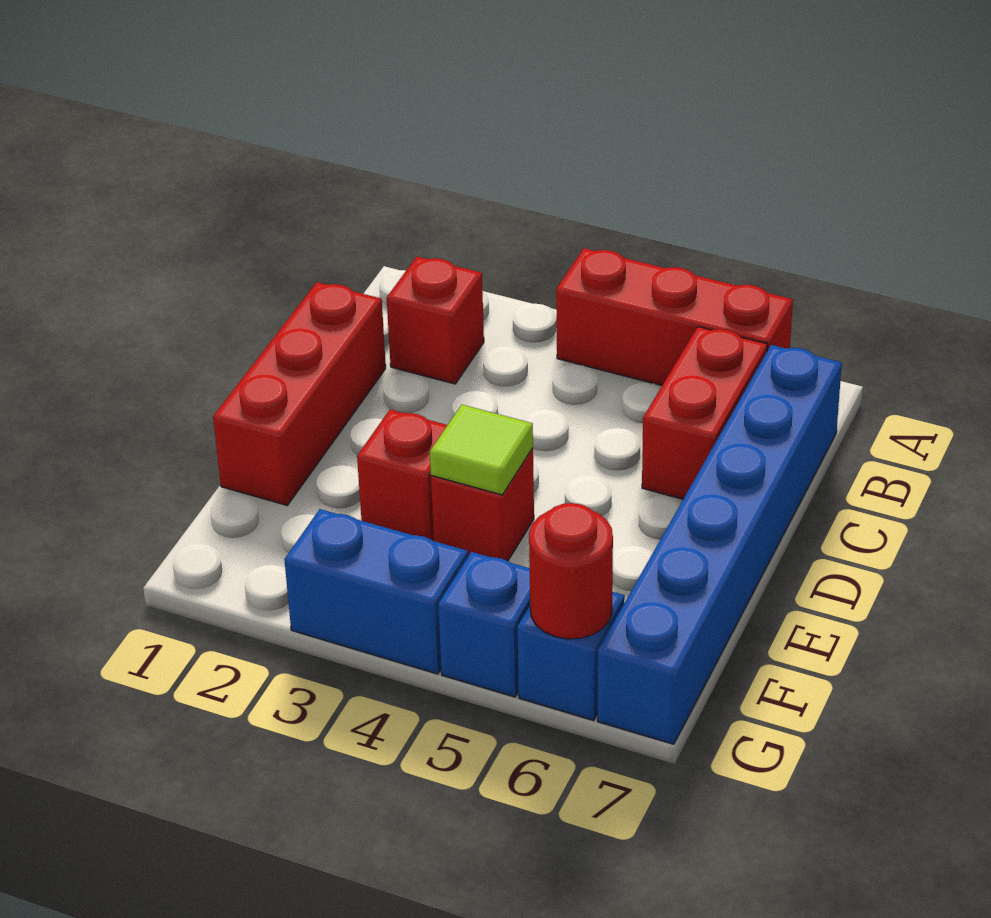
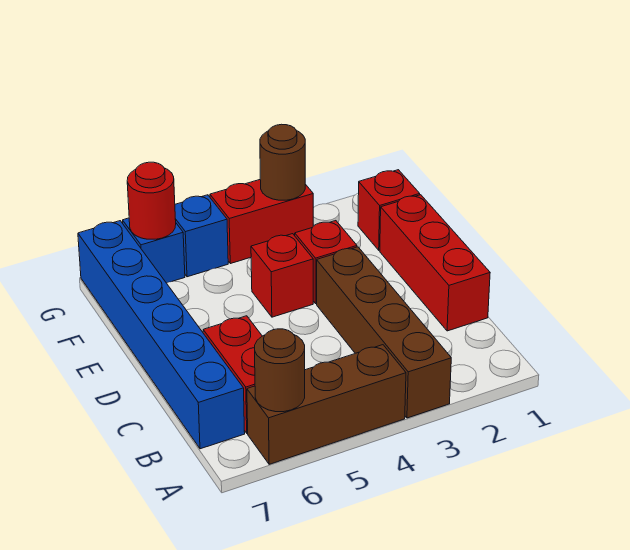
none -> brown brick A3:D3 level 1
red brick A4:A6 level 1 -> brown brick A4:A6 level 1
none -> brown round brick A6 level 2
red brick B2 level 1 -> red brick F1 level 1
lime tile E4 level 2 -> none
blue brick G3:G4 level 1 -> red brick G3:G4 level 1
none -> brown round brick G3 level 2

